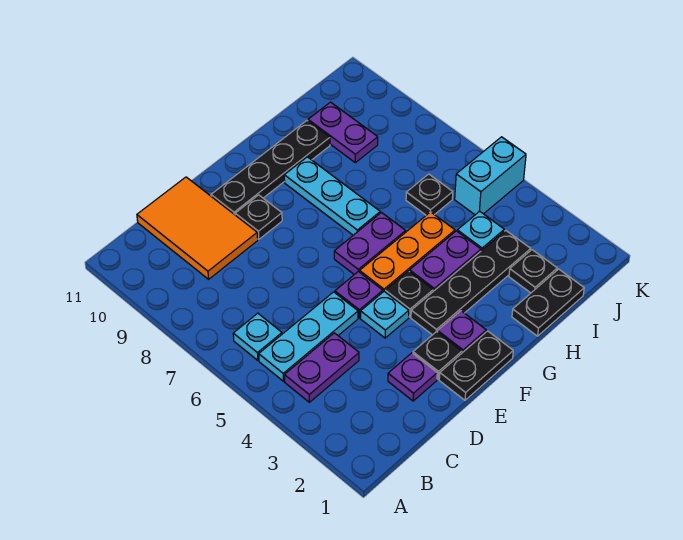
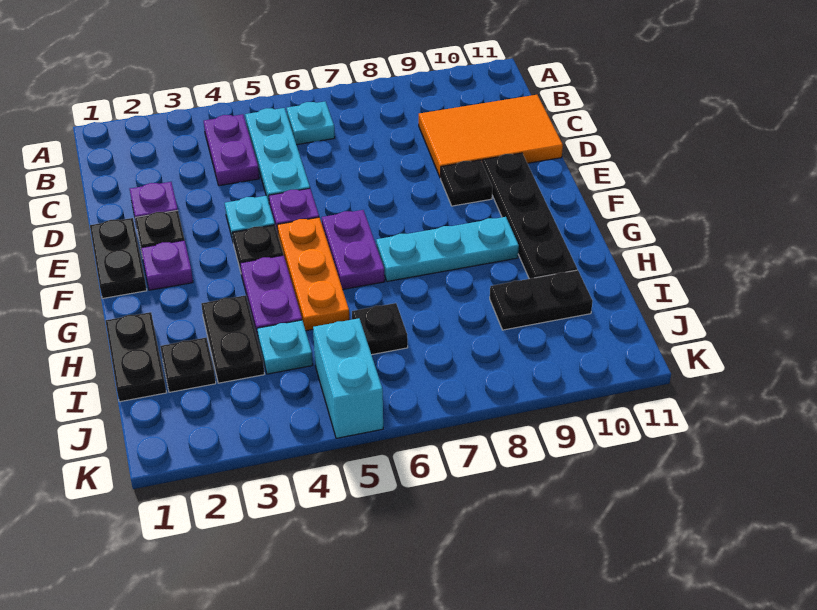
black plate F3:I3 level 1 -> black plate H3:I3 level 1
purple plate I9:I10 level 1 -> black plate I9:I10 level 1

